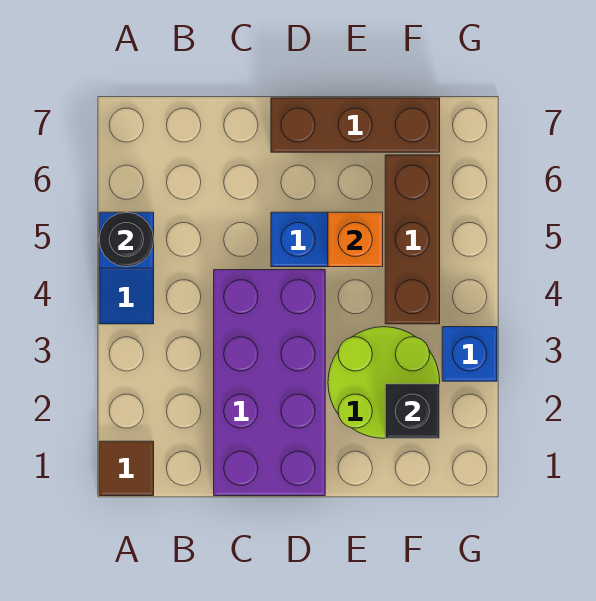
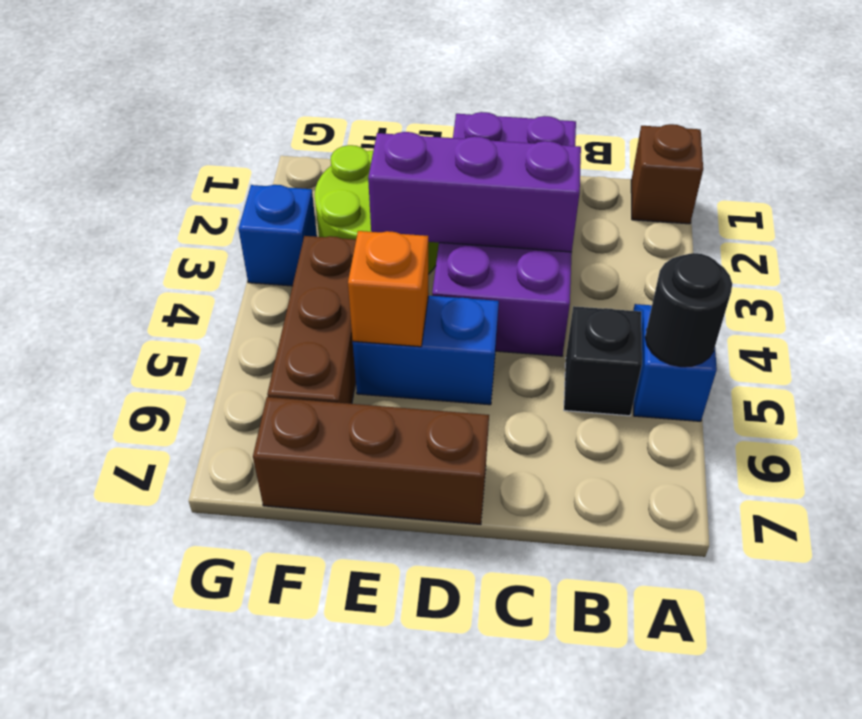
brown tile A1 level 1 -> brown brick A1 level 1
none -> purple brick C3:E3 level 2
black brick F2 level 2 -> black brick B5 level 1

